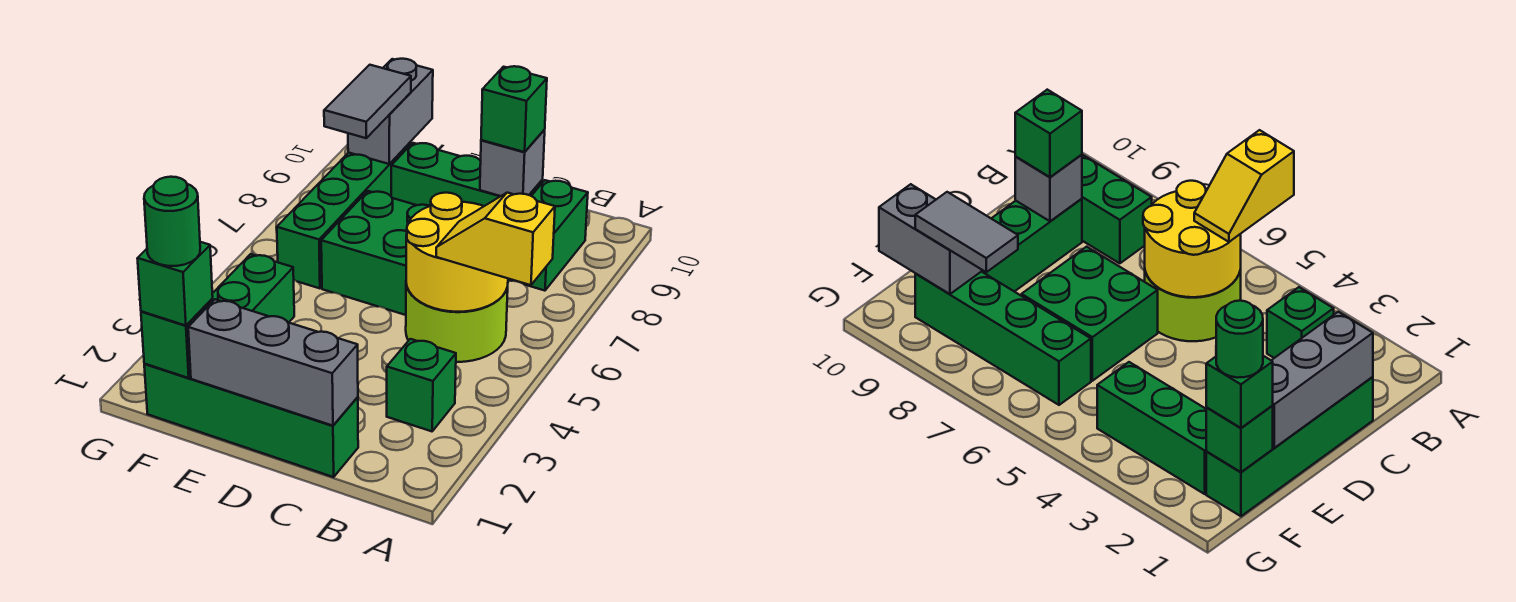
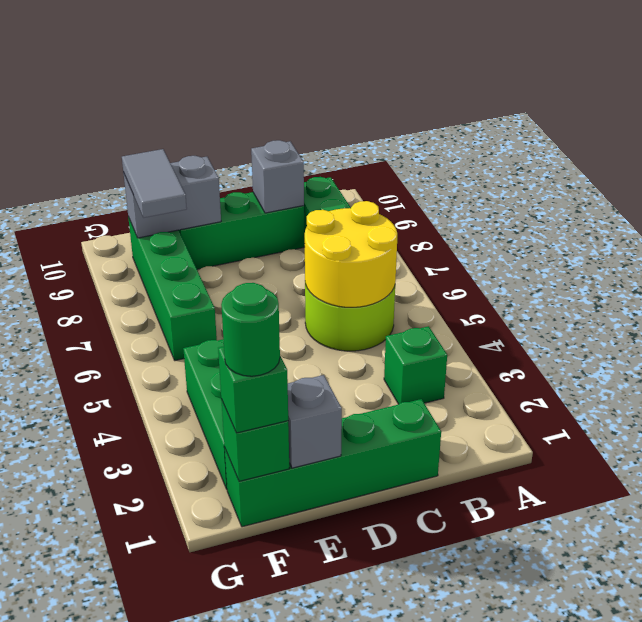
yellow slope A5:B5 level 3 top A -> none
grey brick C1:E1 level 2 -> grey brick E1 level 2
green brick C9 level 3 -> none
green brick D6:E7 level 1 -> none
grey brick F9:F10 level 2 -> grey brick E9:F9 level 2

